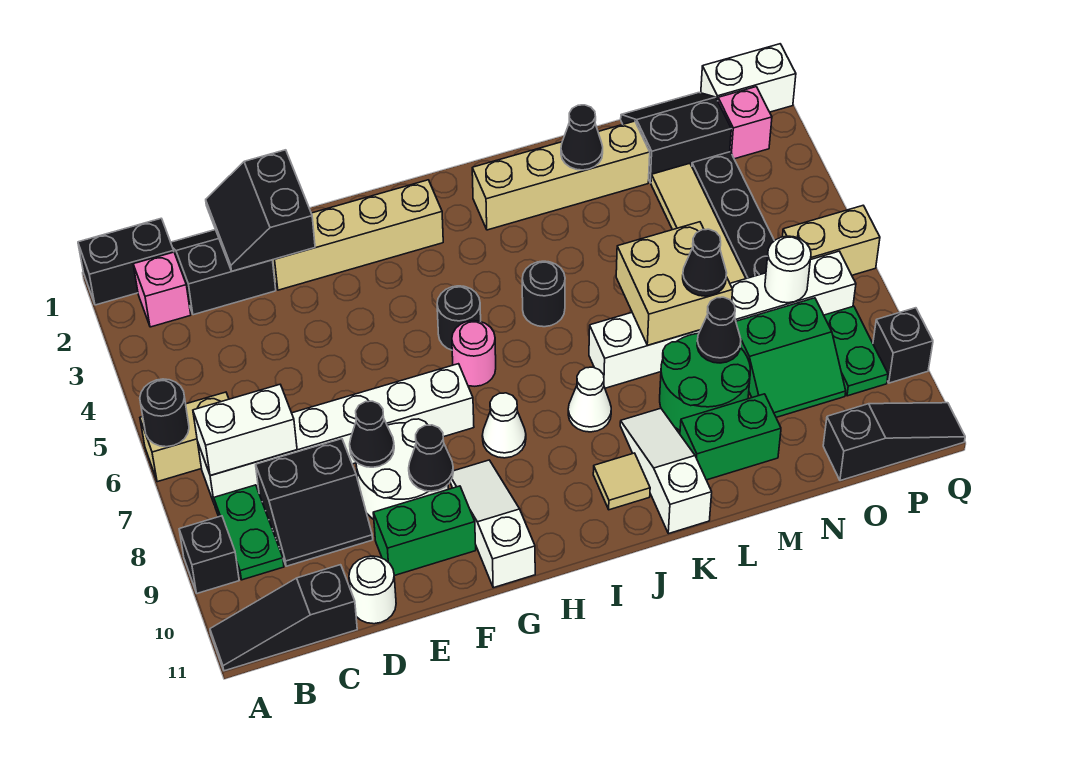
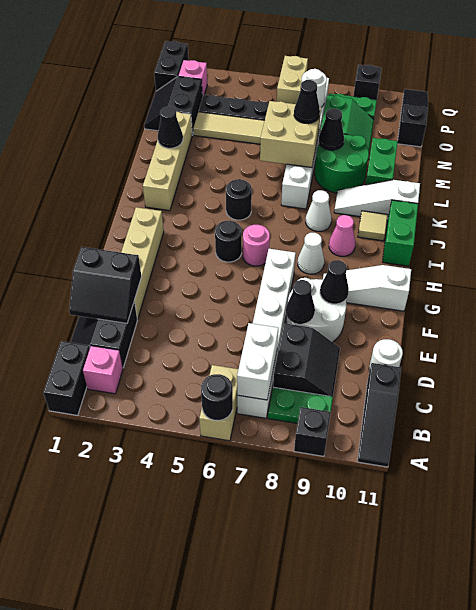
green brick E10:F10 level 1 -> green brick I11:J11 level 1
none -> pink cone I9 level 1
white brick P1:Q1 level 1 -> black brick P1:Q1 level 1

